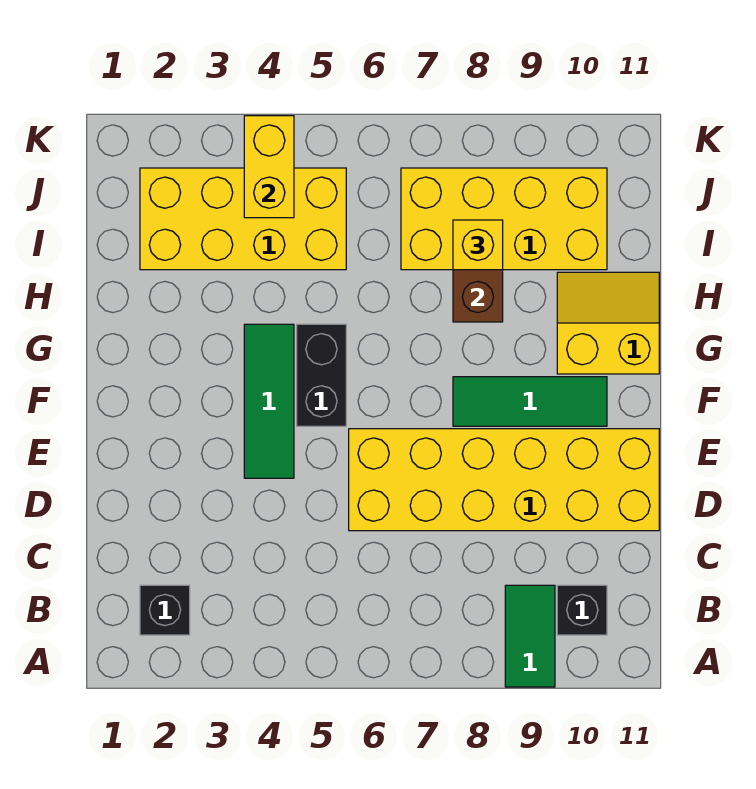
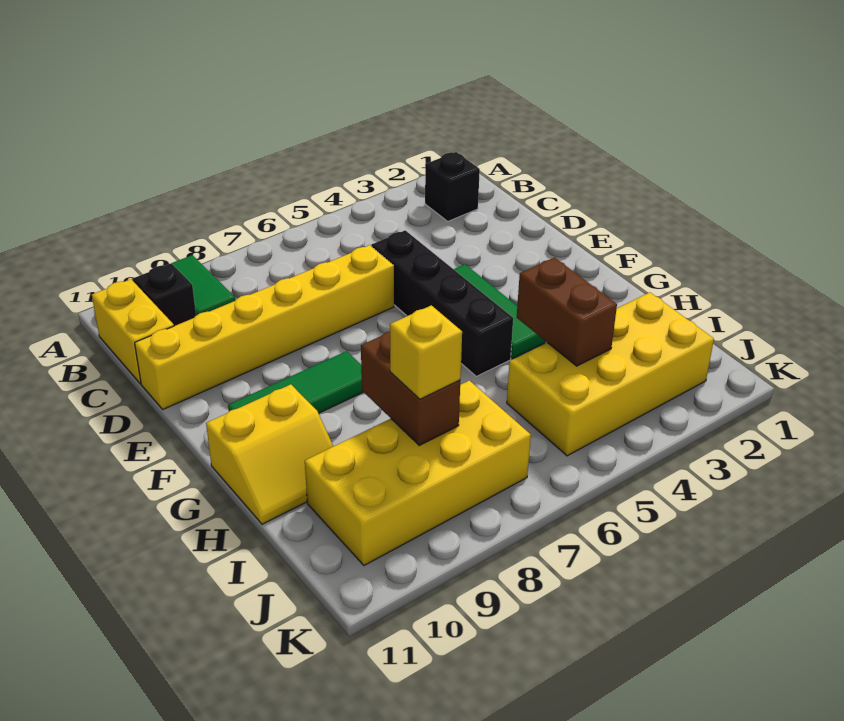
yellow brick D6:E11 level 1 -> yellow brick D6:D11 level 1
black brick F5:G5 level 1 -> black brick D5:G5 level 1
none -> brown brick H4:I4 level 2
yellow brick J4:K4 level 2 -> yellow brick B11:C11 level 1

